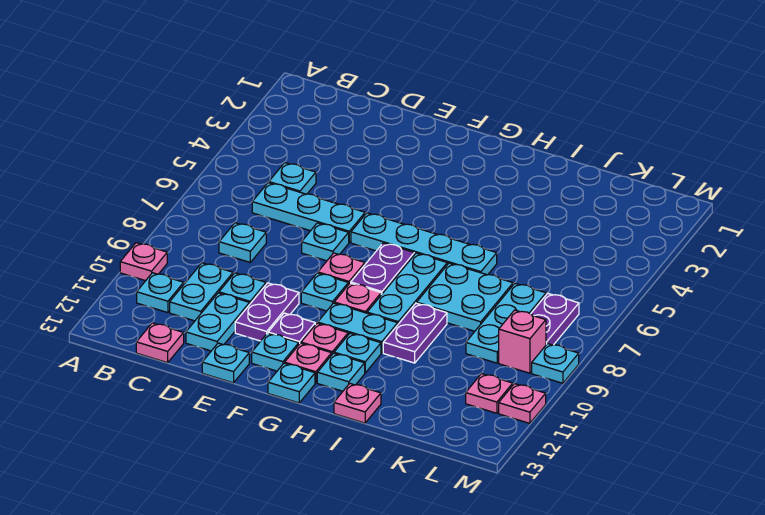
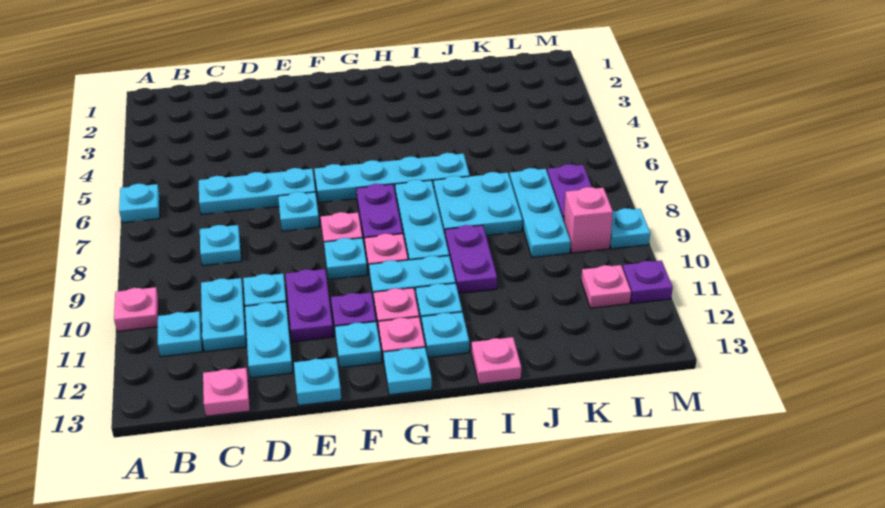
cyan plate C5 level 1 -> cyan plate A6 level 1
pink plate M11 level 1 -> purple plate M11 level 1

